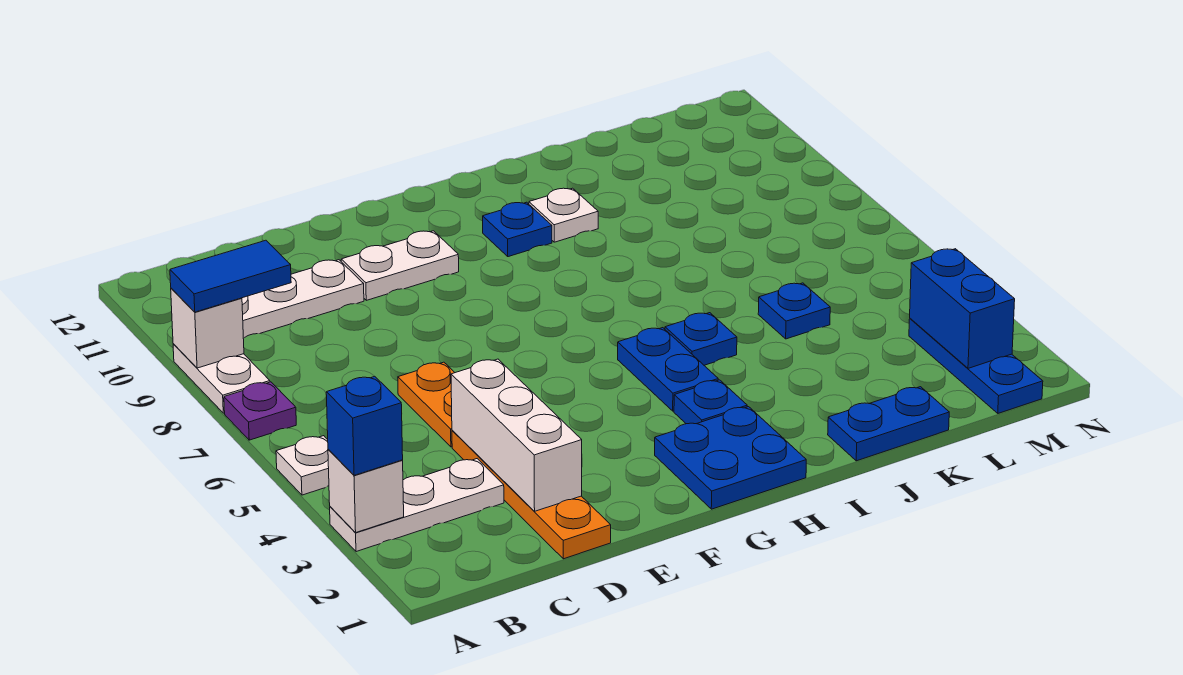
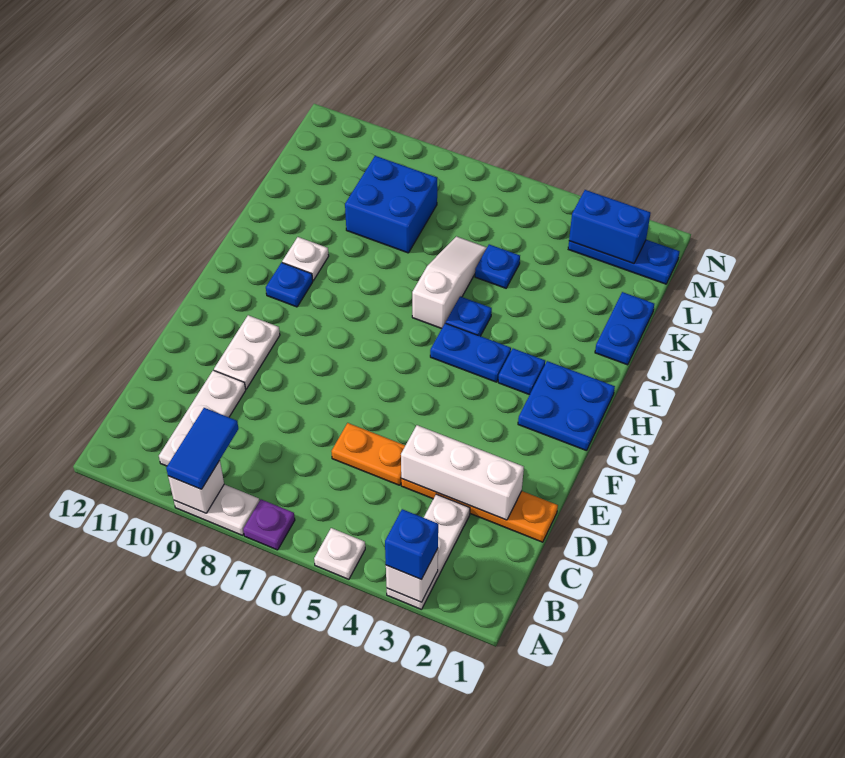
none -> white slope I6:K6 level 1 top I
none -> blue brick K8:L9 level 1

